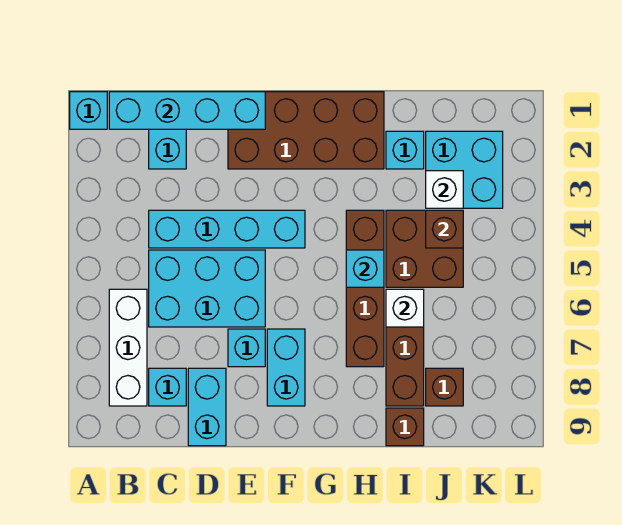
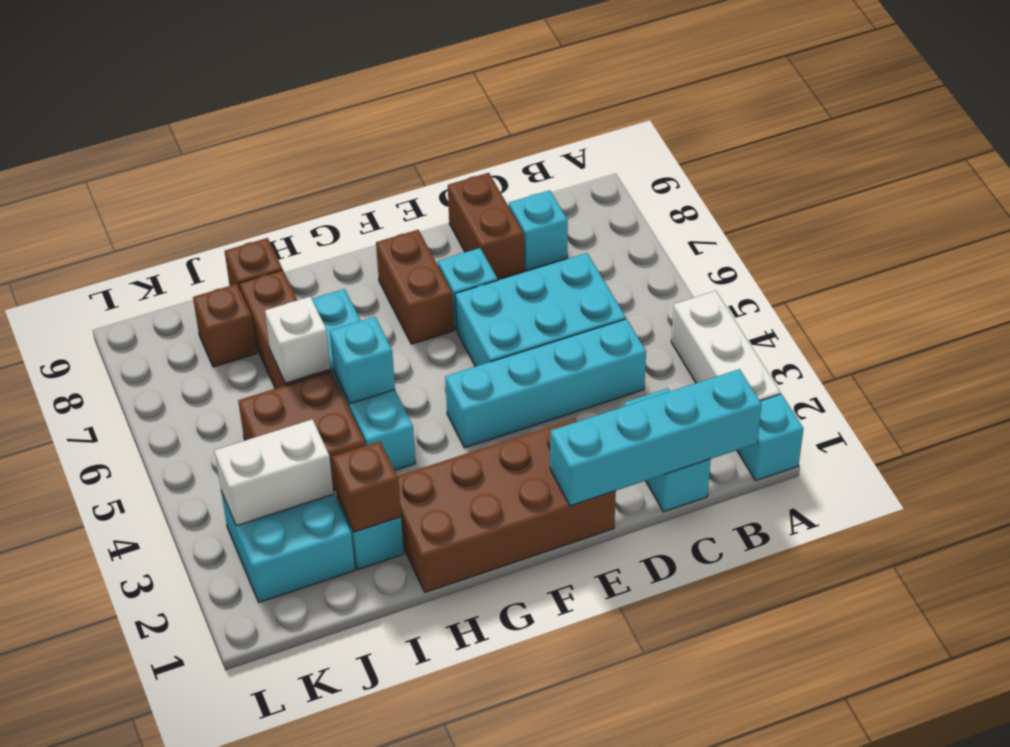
white brick B6:B8 level 1 -> white brick A2:A4 level 1
cyan brick D8:D9 level 1 -> brown brick D8:D9 level 1
cyan brick F7:F8 level 1 -> brown brick F7:F8 level 1
brown brick H4:H7 level 1 -> cyan brick H4:H7 level 1
white brick J3 level 2 -> white brick J3:K3 level 2
brown brick J4 level 2 -> brown brick I2 level 2

